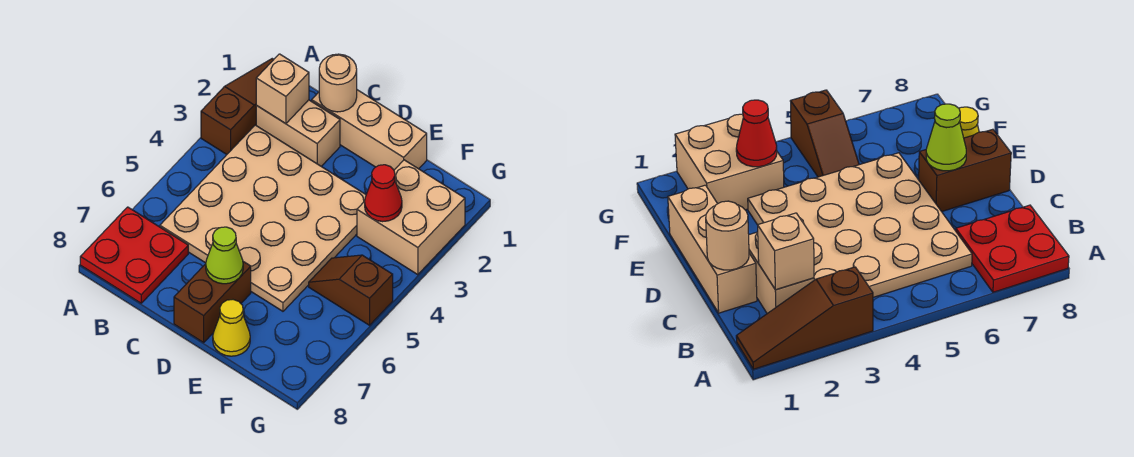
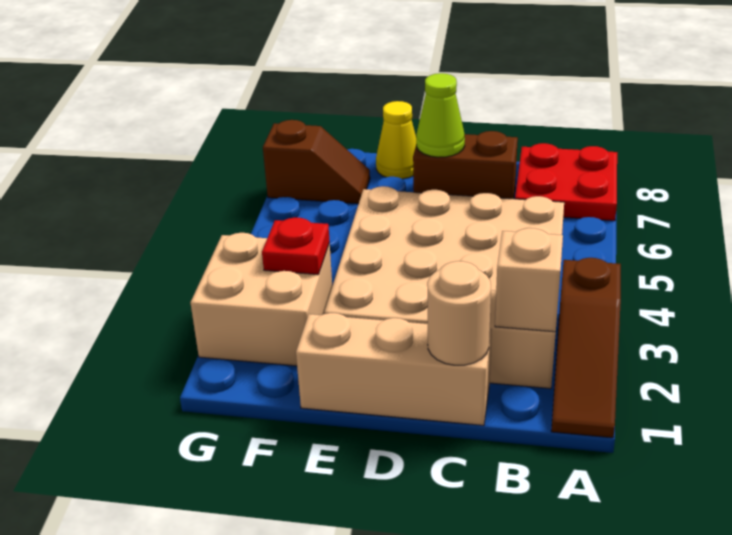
brown brick D7:D8 level 1 -> brown brick C7:D7 level 1
red cone F3 level 2 -> red plate F3 level 2
brown slope F5:G5 level 1 top G -> brown slope F7:G7 level 1 top G

